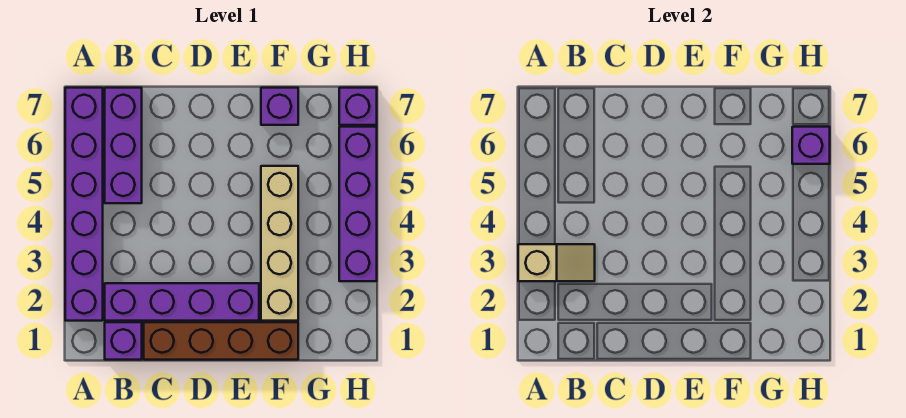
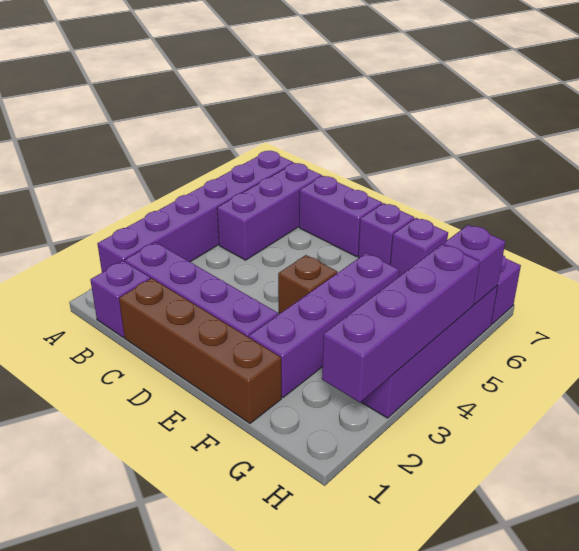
tan slope A3:B3 level 2 top A -> none
none -> purple brick C7:D7 level 1
none -> brown brick E4 level 1
none -> purple brick E7 level 1
tan brick F2:F5 level 1 -> purple brick F2:F5 level 1
none -> purple brick H2:H5 level 2

